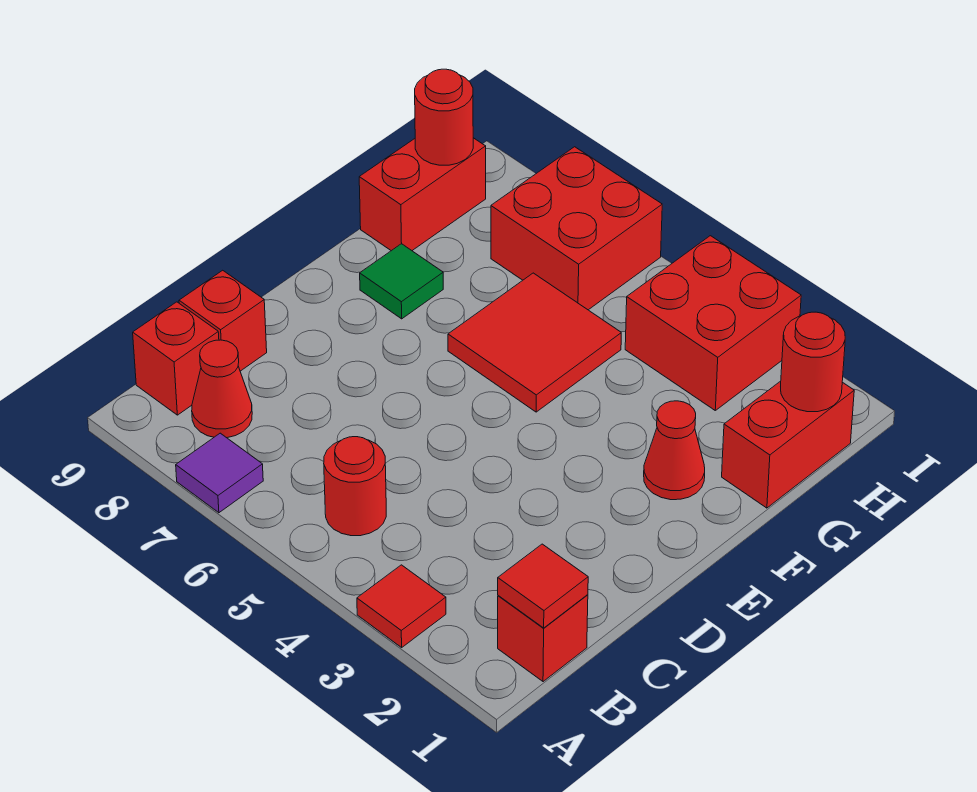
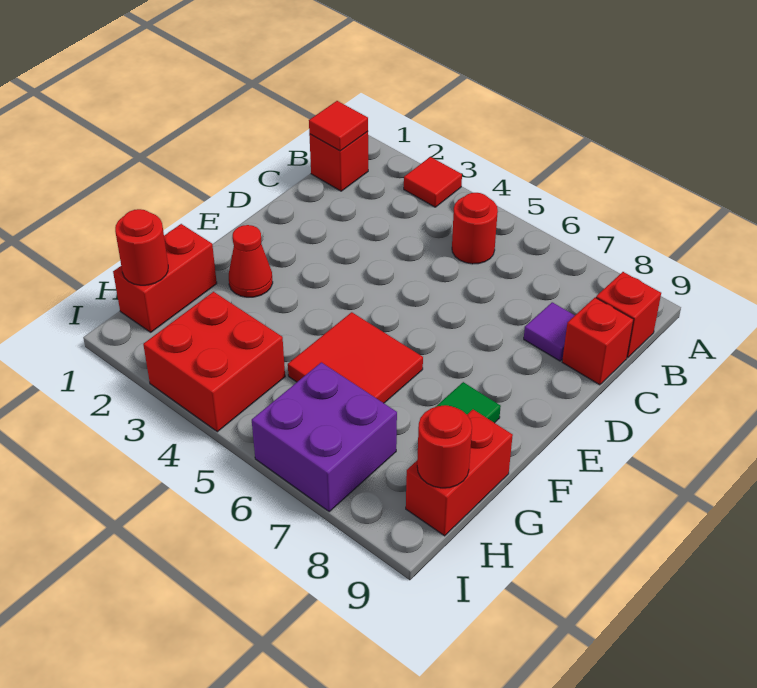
purple tile A7 level 1 -> purple tile C8 level 1
red cone B8 level 1 -> none
red brick H6:I7 level 1 -> purple brick H6:I7 level 1

